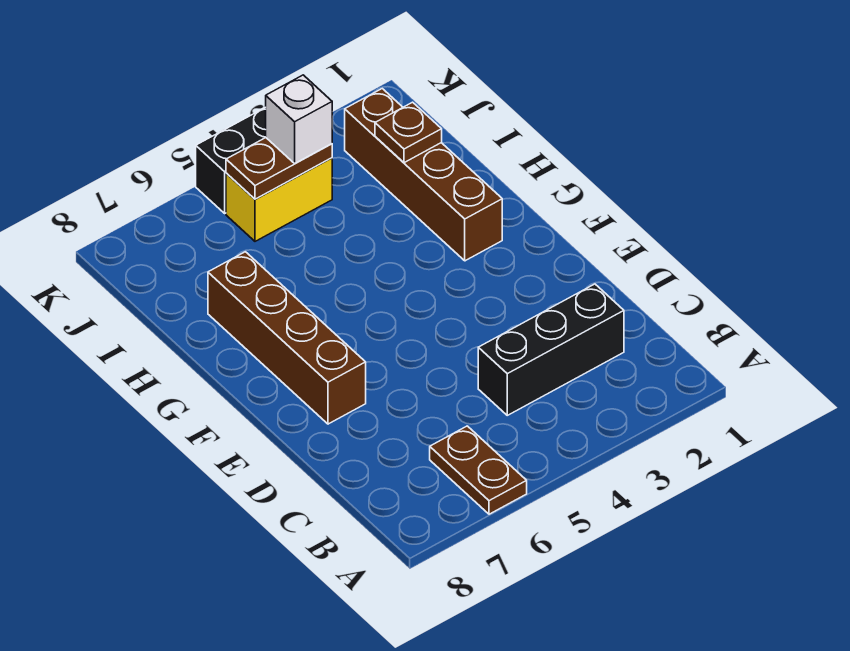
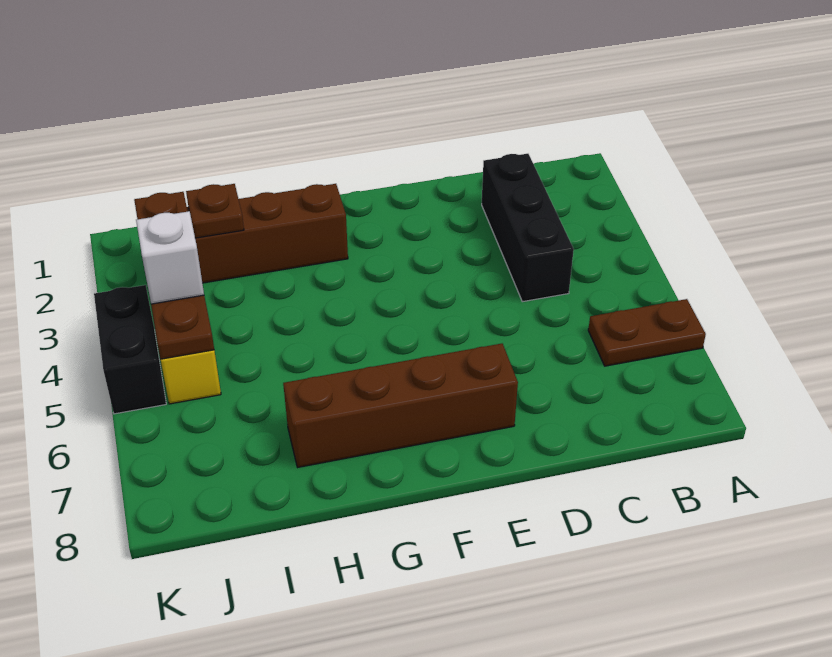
brown plate J4:J5 level 2 -> brown plate J2:J5 level 2

